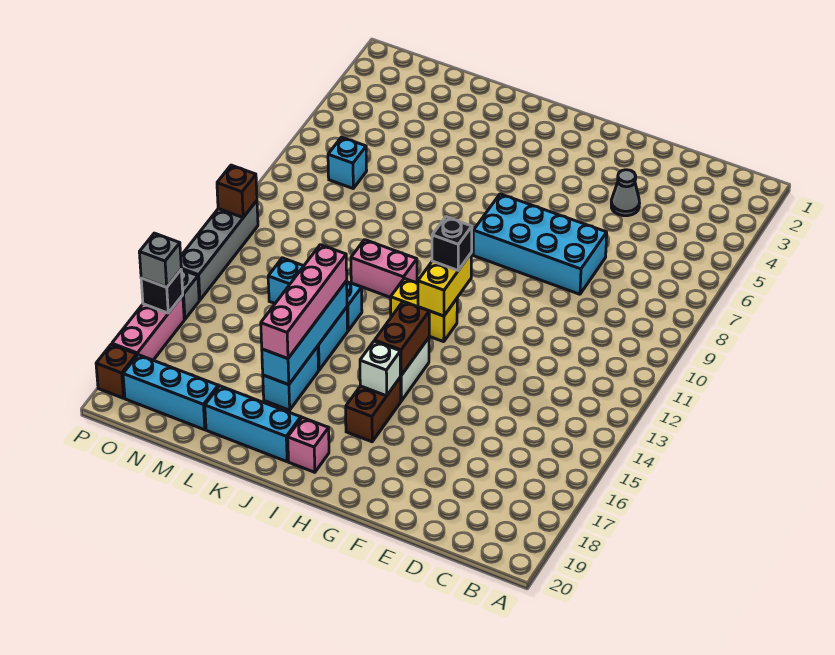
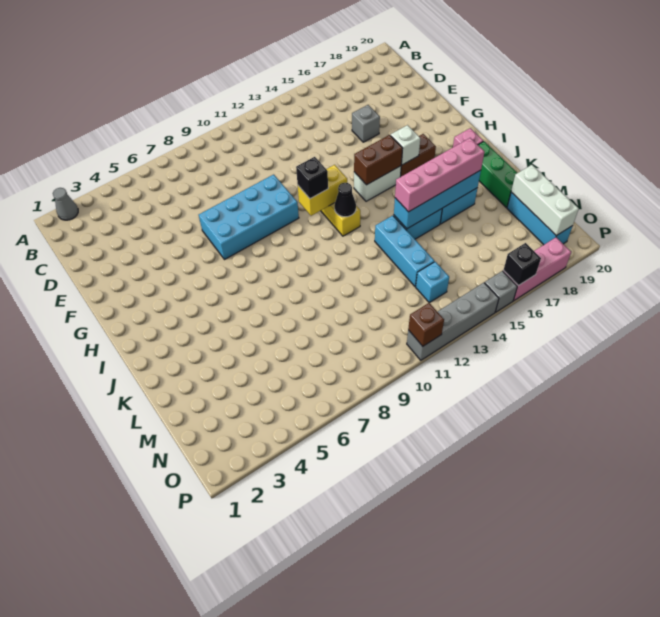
grey cone E4 level 1 -> grey cone A2 level 1
cyan brick E7:H8 level 1 -> cyan brick F7:G10 level 1
none -> black cone I12 level 2
pink brick J11:K11 level 1 -> none
cyan brick J19:L19 level 1 -> green brick J19:L19 level 1
none -> white brick M19:O19 level 2
cyan brick N7 level 1 -> cyan brick N13 level 1
grey brick P16 level 3 -> grey brick E16 level 1
brown brick P19 level 1 -> none

